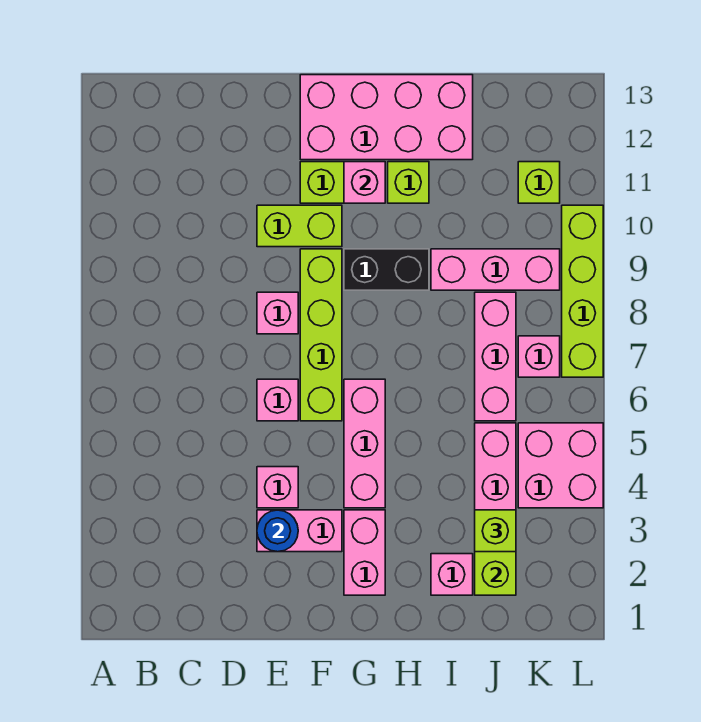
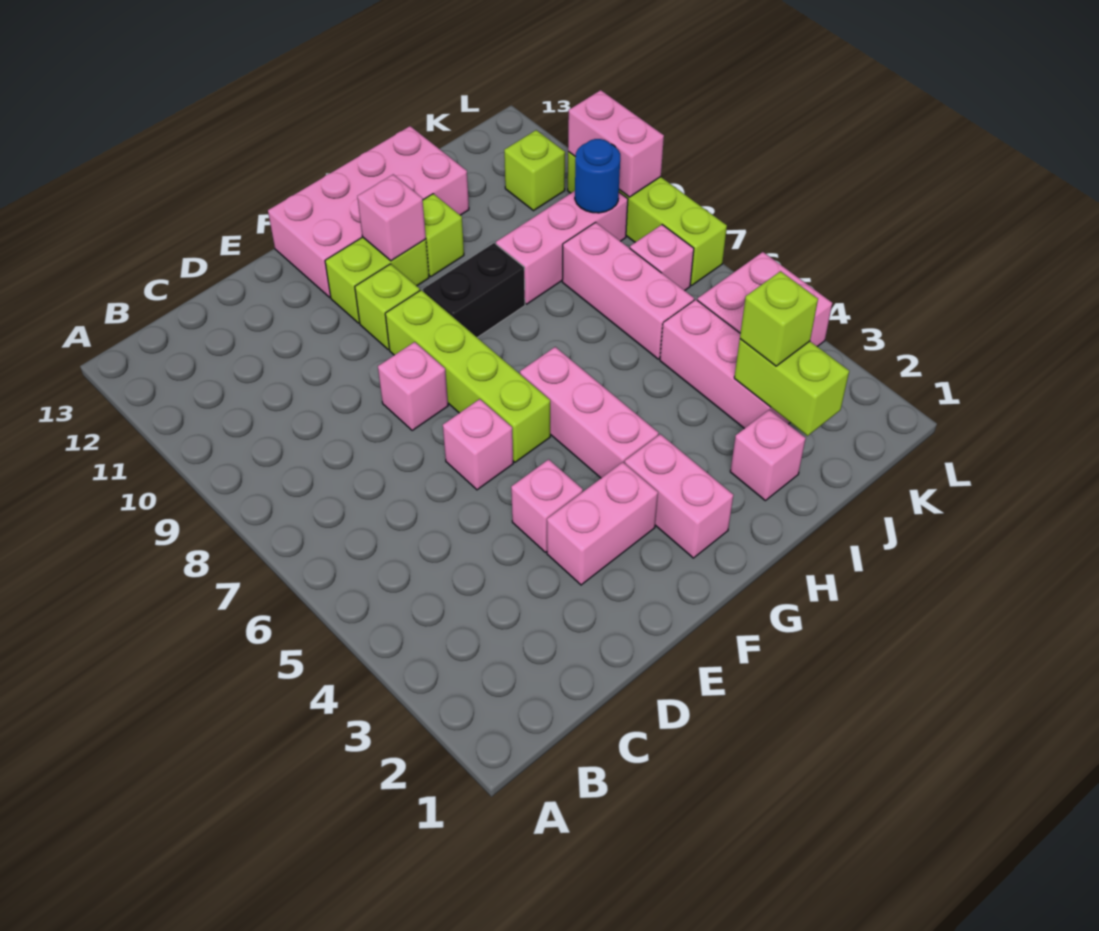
blue round brick E3 level 2 -> blue round brick K9 level 2
lime brick E10:F10 level 1 -> lime brick F10 level 1
none -> pink brick L9:L10 level 2

